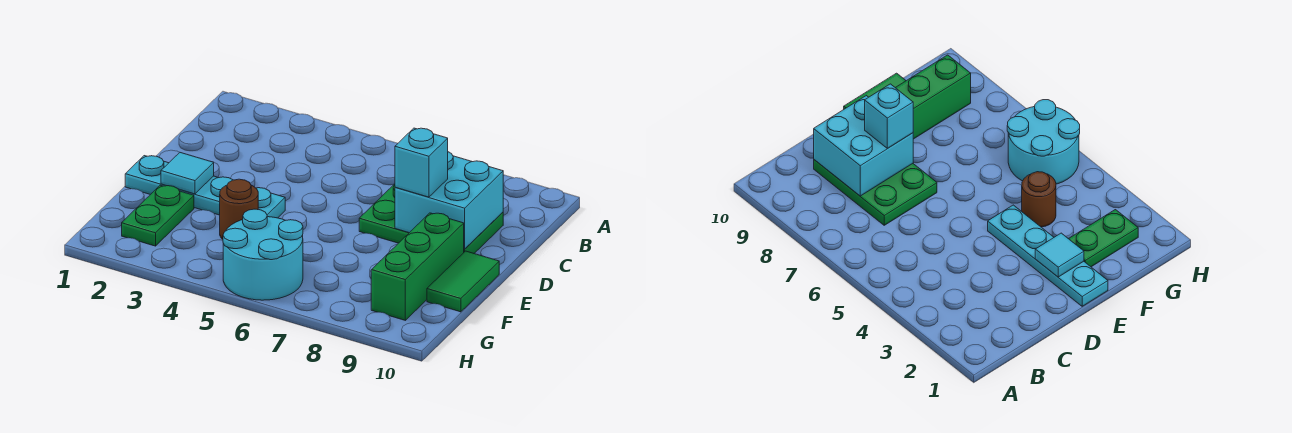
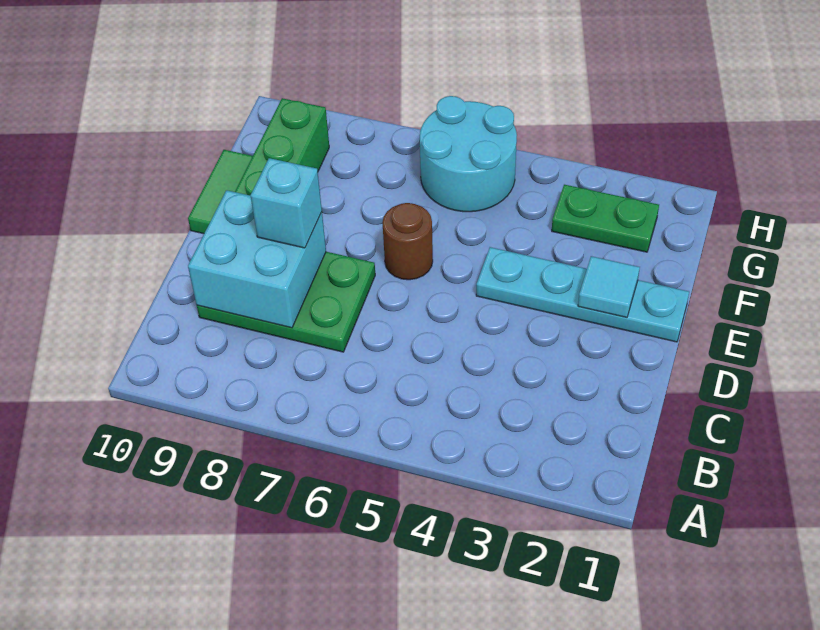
green plate F2:G2 level 1 -> green plate G2:G3 level 1
brown round brick F4 level 1 -> brown round brick E6 level 1

